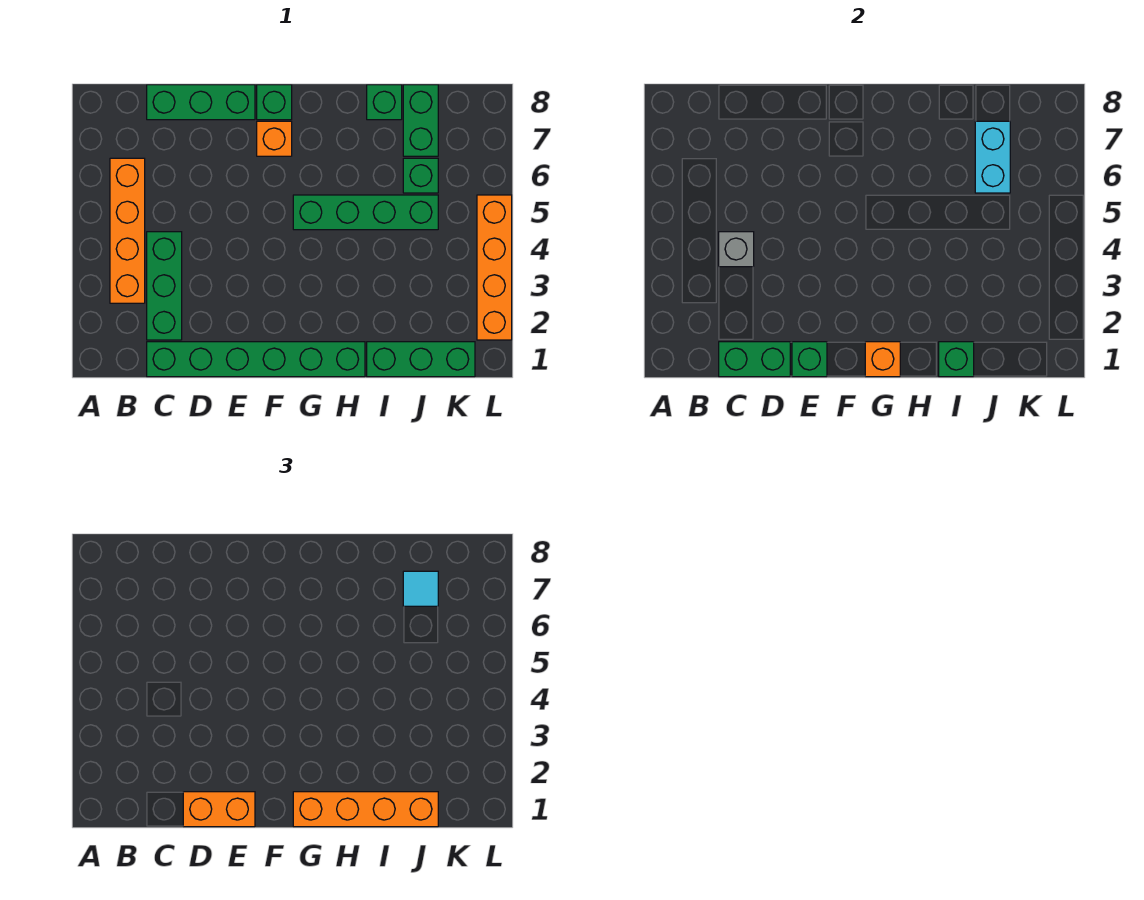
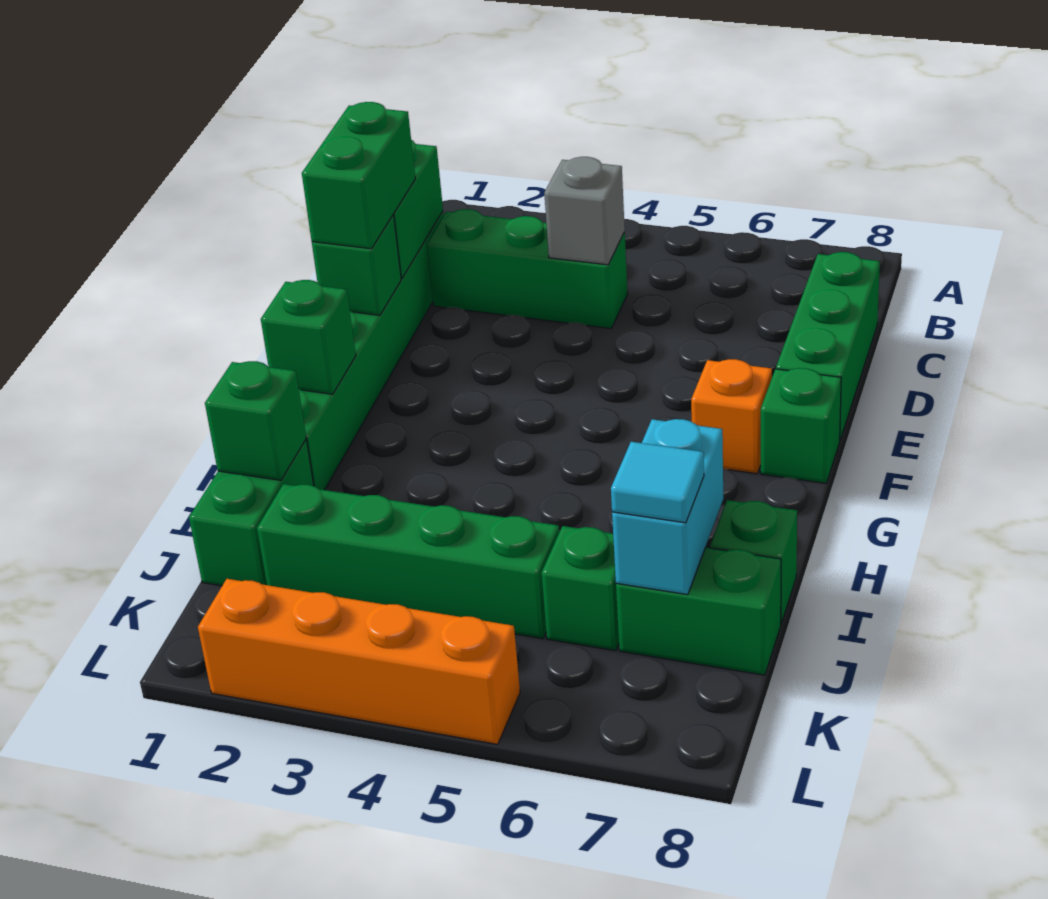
orange brick B3:B6 level 1 -> none
orange brick D1:E1 level 3 -> green brick D1:E1 level 3
orange brick G1 level 2 -> green brick G1 level 2
orange brick G1:J1 level 3 -> none
green brick G5:J5 level 1 -> green brick J2:J5 level 1
green brick I1:K1 level 1 -> green brick I1:J1 level 1
cyan brick J6:J7 level 2 -> cyan brick I7:J7 level 2

